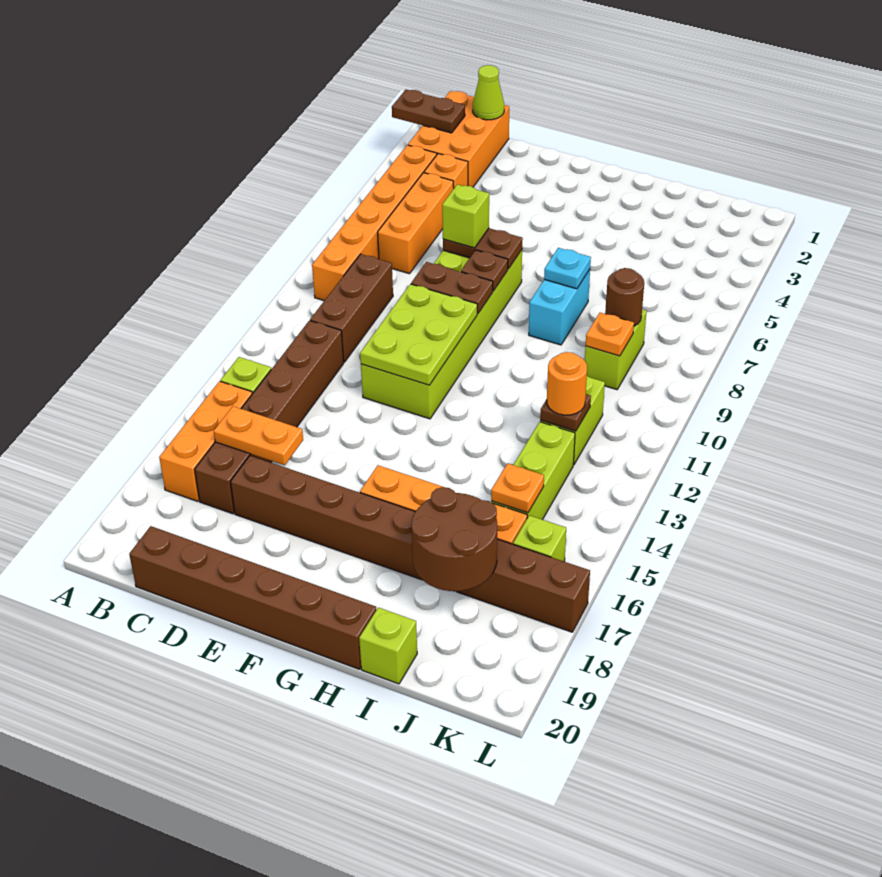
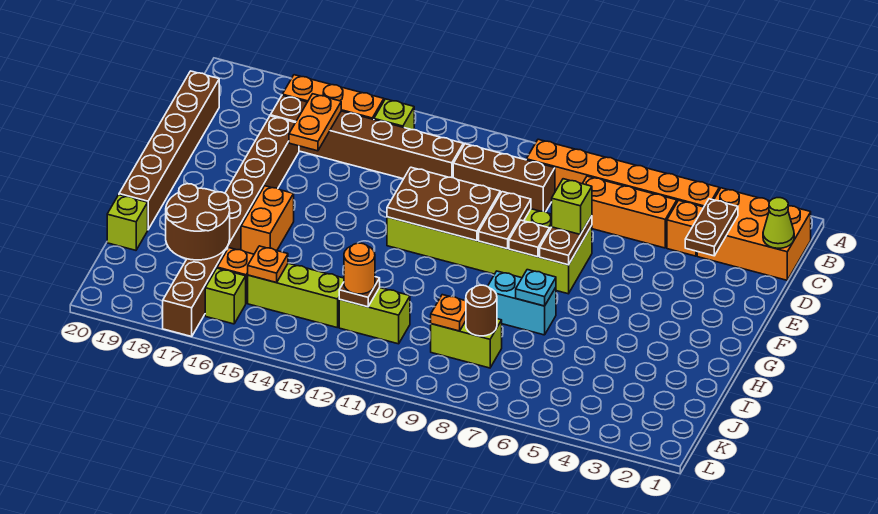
brown plate A2:B2 level 2 -> brown plate C3:D3 level 2
lime plate E10:F12 level 2 -> brown plate E10:F12 level 2

